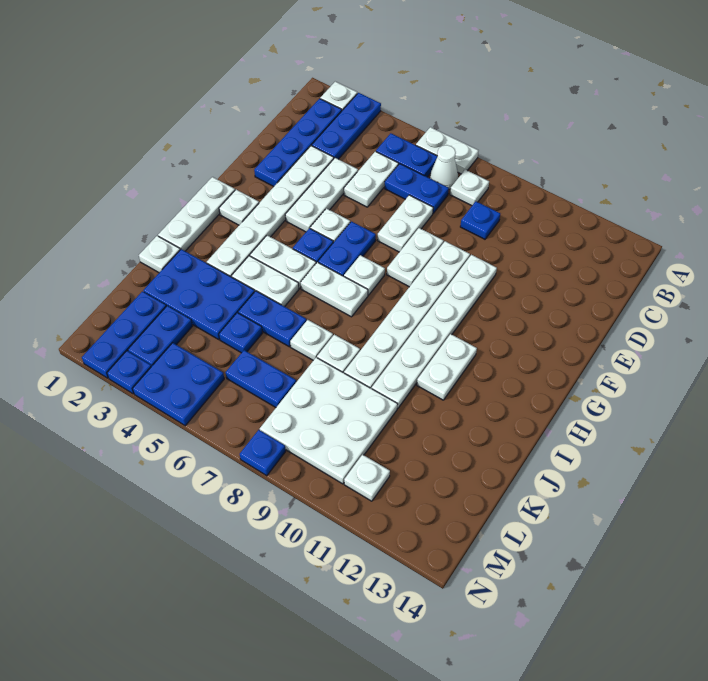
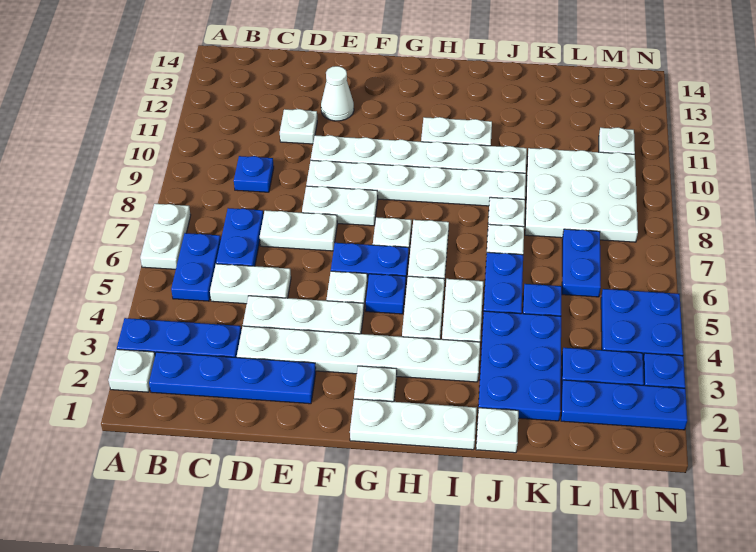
white cone B7 level 1 -> white cone E12 level 1
white plate B8 level 1 -> white plate D11 level 1
blue plate N8 level 1 -> none

